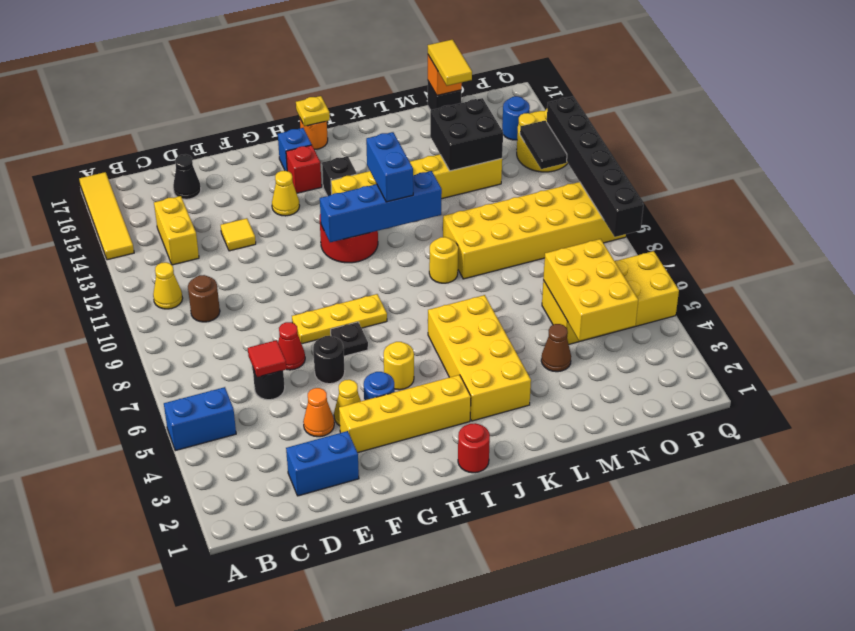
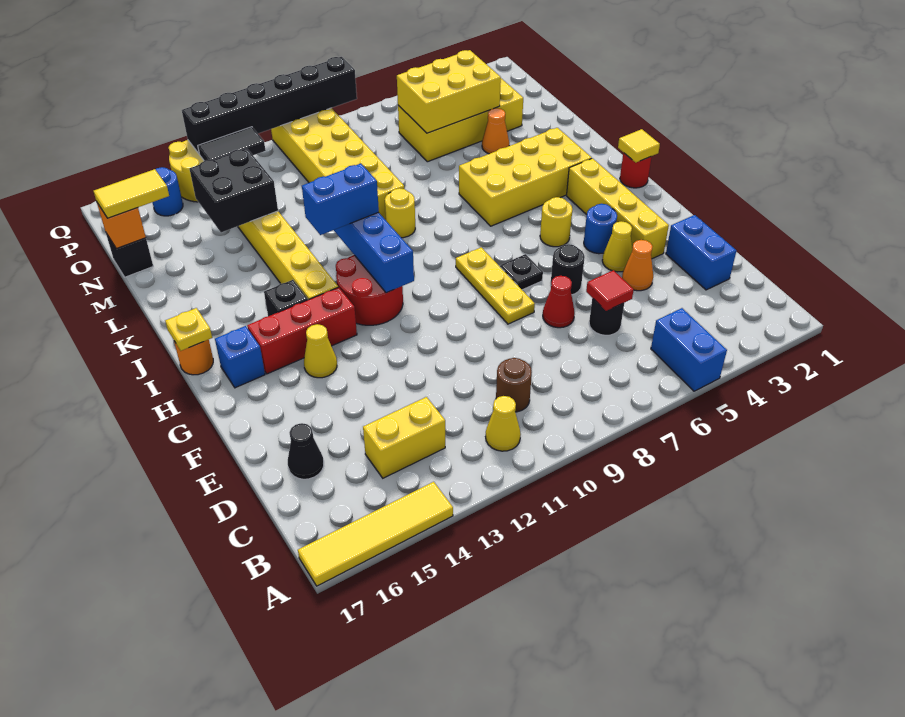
yellow tile E13 level 1 -> yellow tile I1 level 2
red brick H15 level 1 -> red brick H13:H15 level 1
brown cone M4 level 1 -> orange cone M4 level 1
yellow brick N5:Q6 level 1 -> yellow brick N3:O6 level 1

